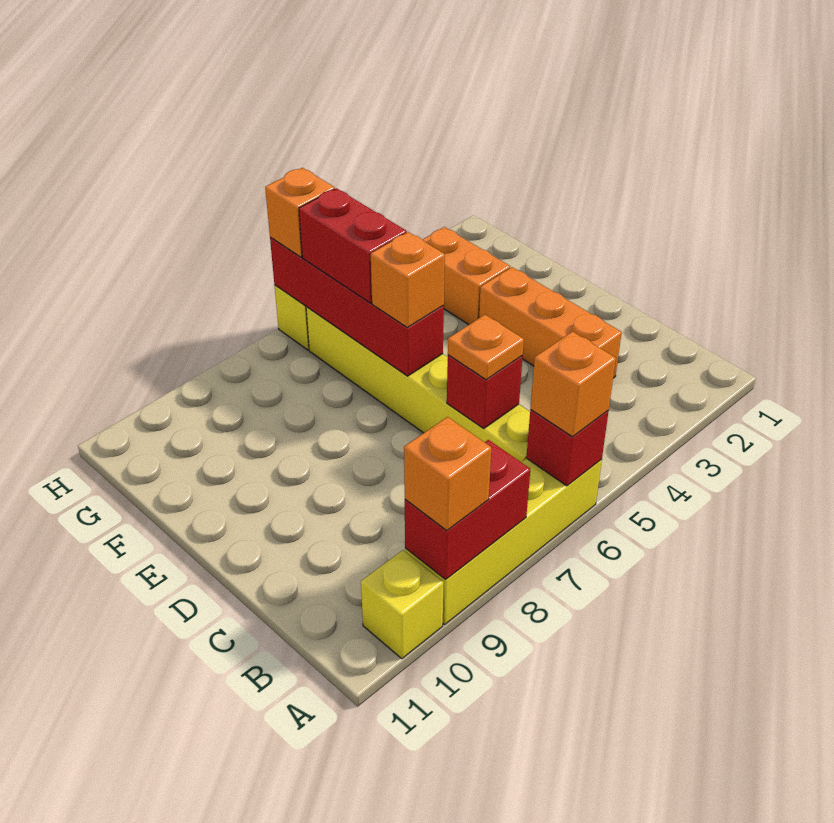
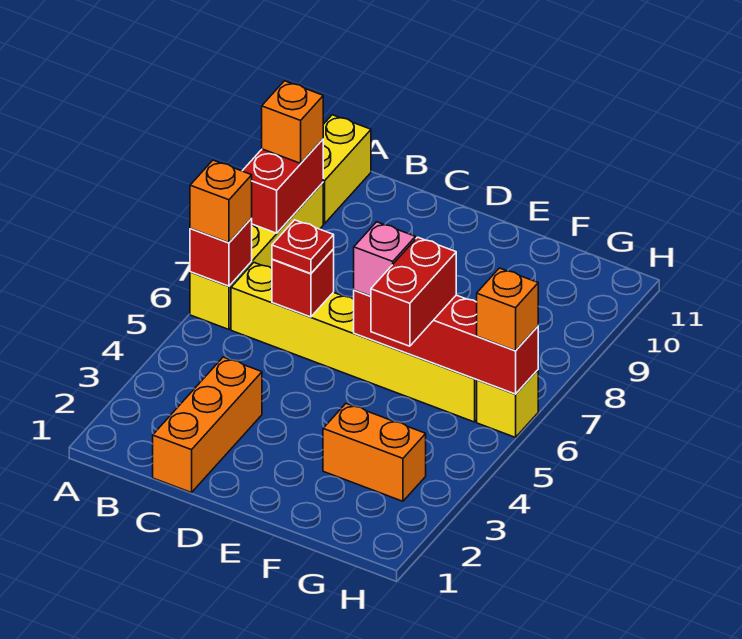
yellow brick A10 level 1 -> yellow brick A10:A11 level 1
orange brick C3:E3 level 1 -> orange brick C1:C3 level 1
orange plate C6 level 3 -> red plate C6 level 3
orange brick E6 level 3 -> pink brick E6 level 3
red brick F6:G6 level 3 -> red brick F5:F6 level 3

